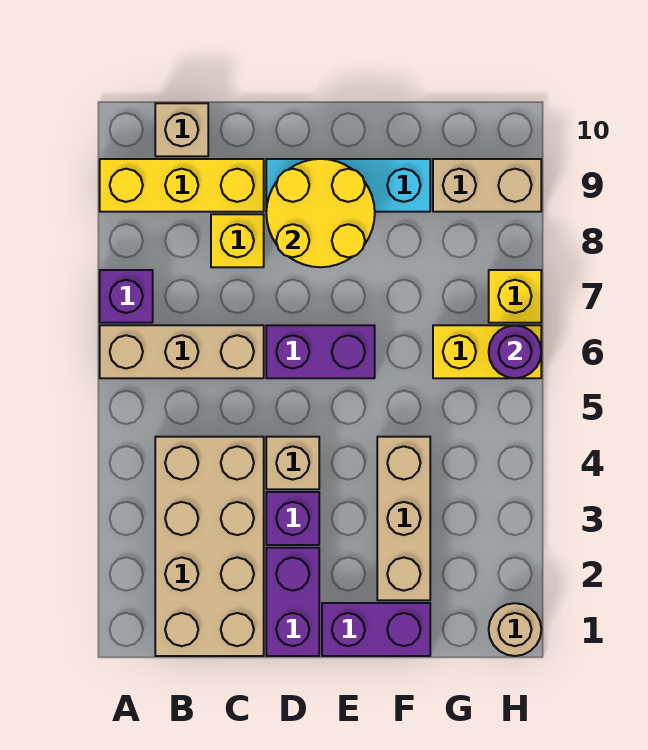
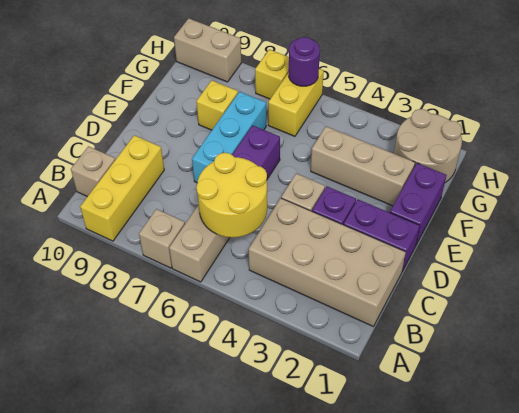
purple brick A7 level 1 -> tan brick A7 level 1
yellow brick C8 level 1 -> yellow brick F8 level 1
yellow round brick D8:E9 level 2 -> yellow round brick B5:C6 level 2
cyan brick D9:F9 level 1 -> cyan brick D7:F7 level 1
tan brick G9:H9 level 1 -> tan brick H9:H10 level 1
tan round brick H1 level 1 -> tan round brick G1:H2 level 1

